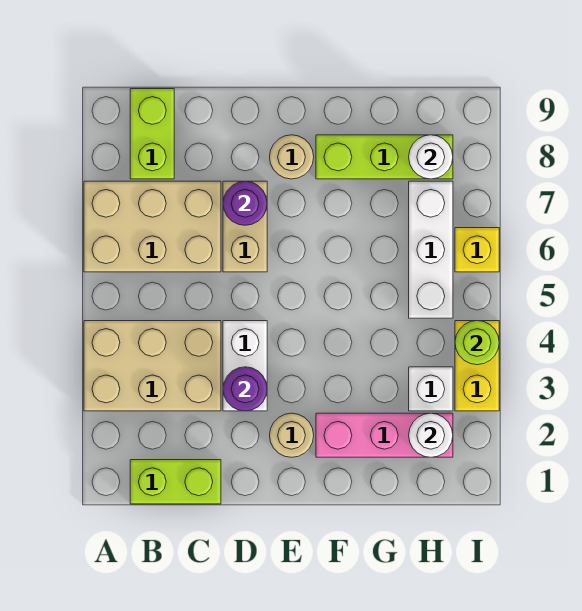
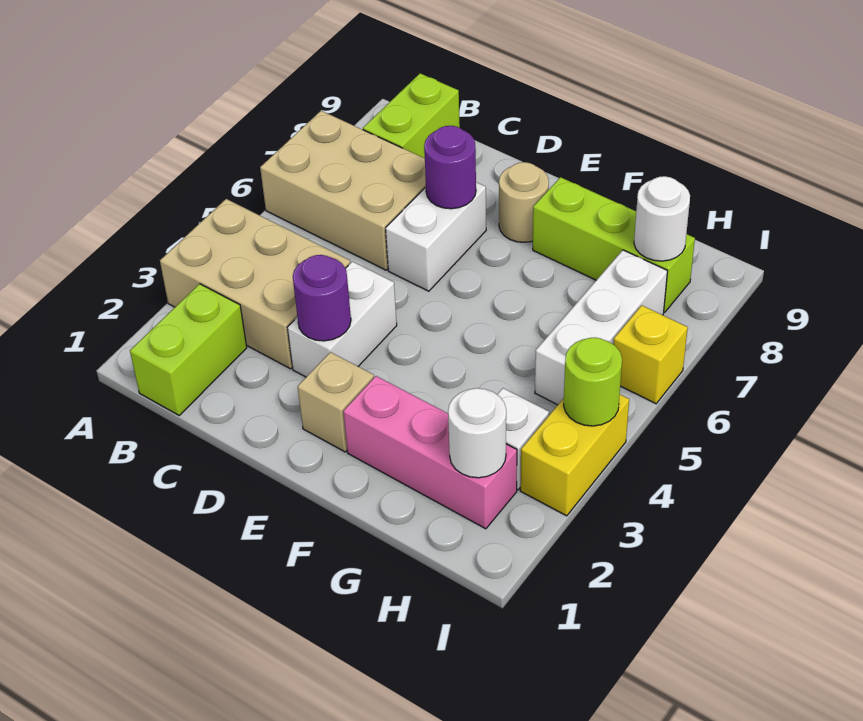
lime brick B1:C1 level 1 -> lime brick B1:B2 level 1
tan brick D6:D7 level 1 -> white brick D6:D7 level 1
tan round brick E2 level 1 -> tan brick E2 level 1

